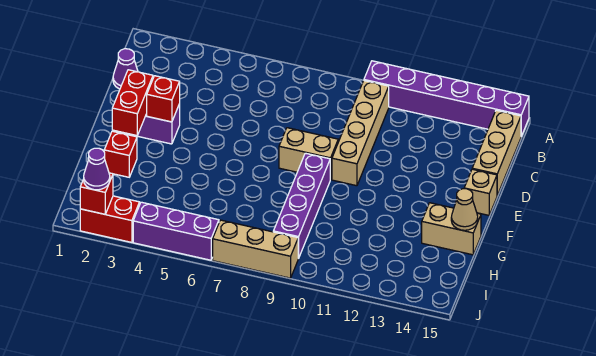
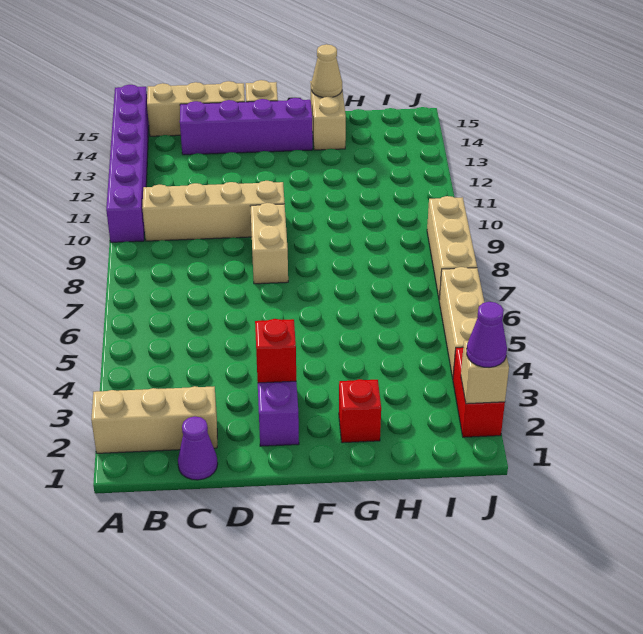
none -> tan brick A2:C2 level 1
red brick E2:F2 level 2 -> none
purple brick F9:I9 level 1 -> purple brick C14:F14 level 1
red brick J2 level 2 -> tan brick J2 level 2
purple brick J4:J6 level 1 -> tan brick J4:J6 level 1

